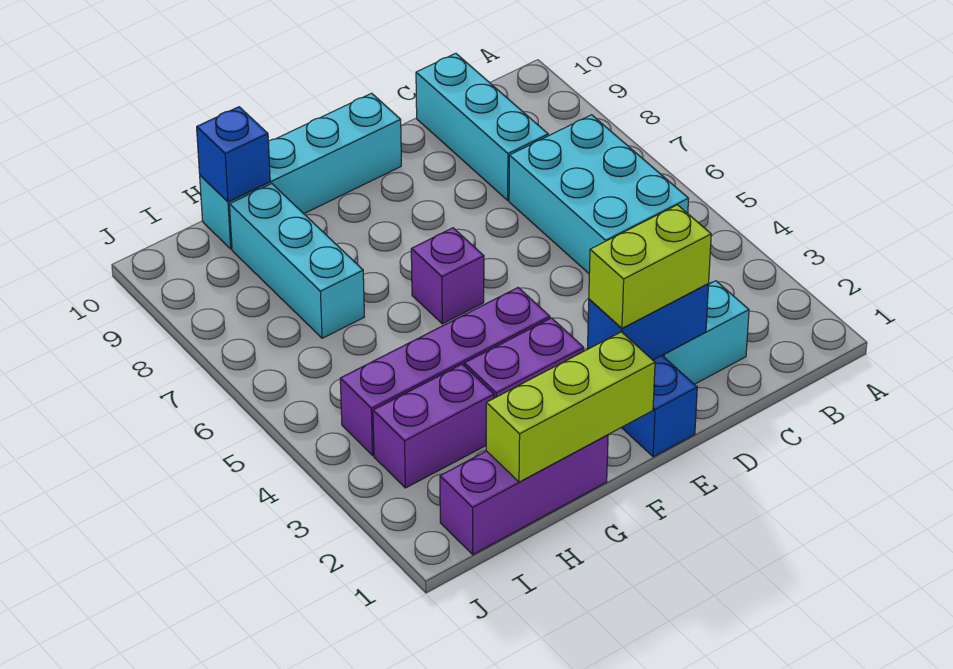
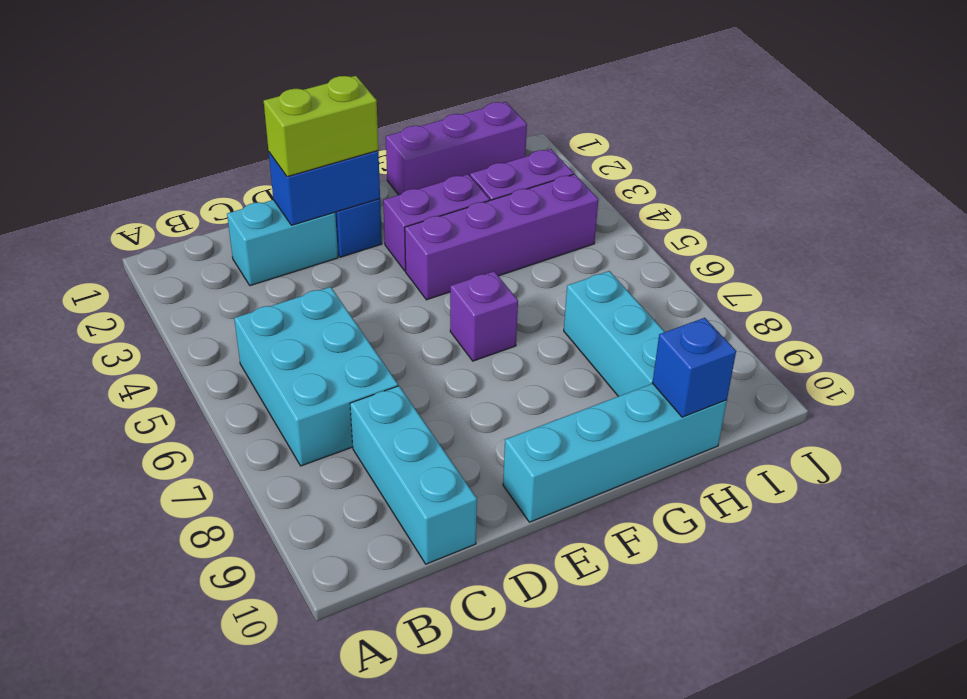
lime brick F1:H1 level 2 -> none

